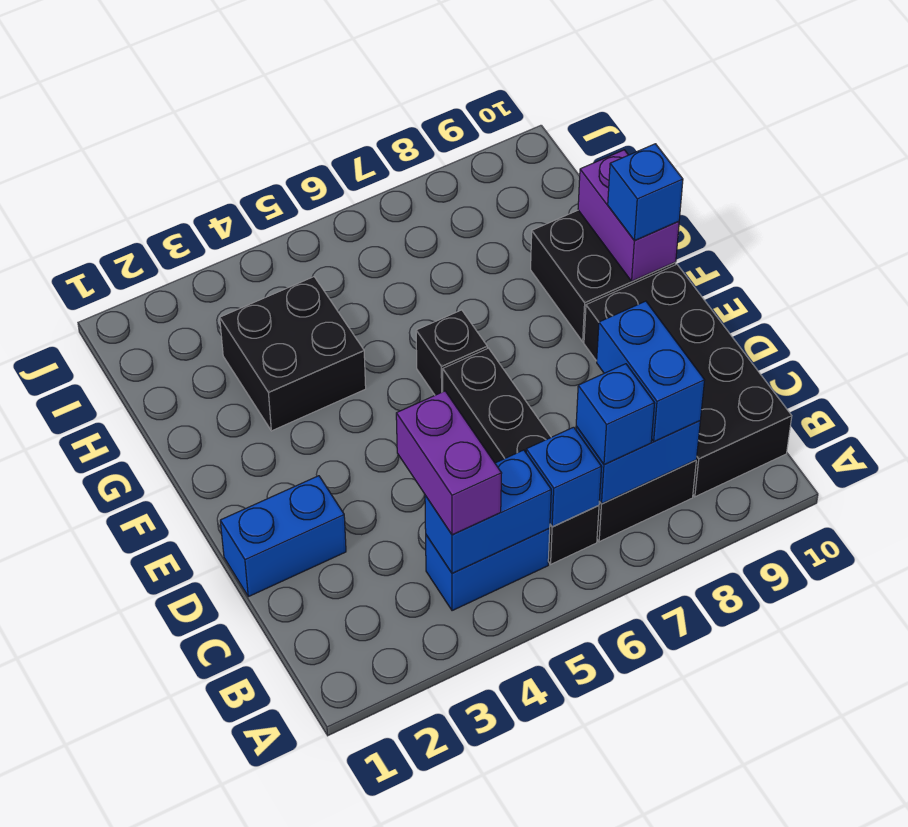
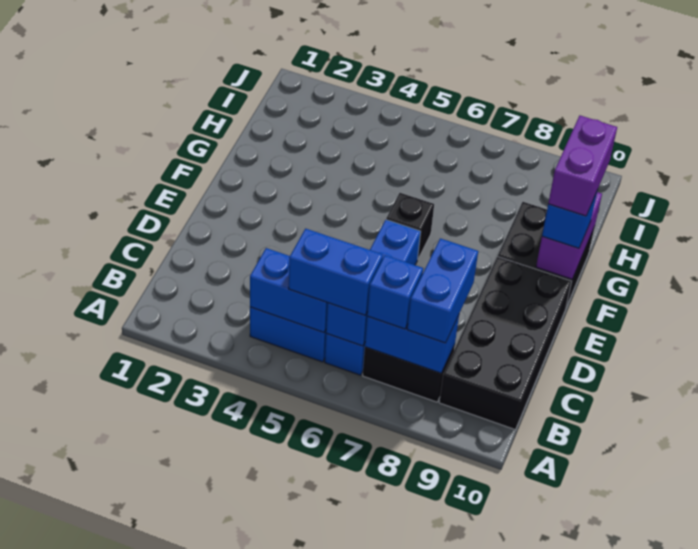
purple brick B4:C4 level 3 -> purple brick F10:G10 level 4
black brick B6:E6 level 1 -> blue brick B6:E6 level 1
blue brick D1:D2 level 1 -> blue brick B5:B6 level 3
black brick G3:H4 level 1 -> none

